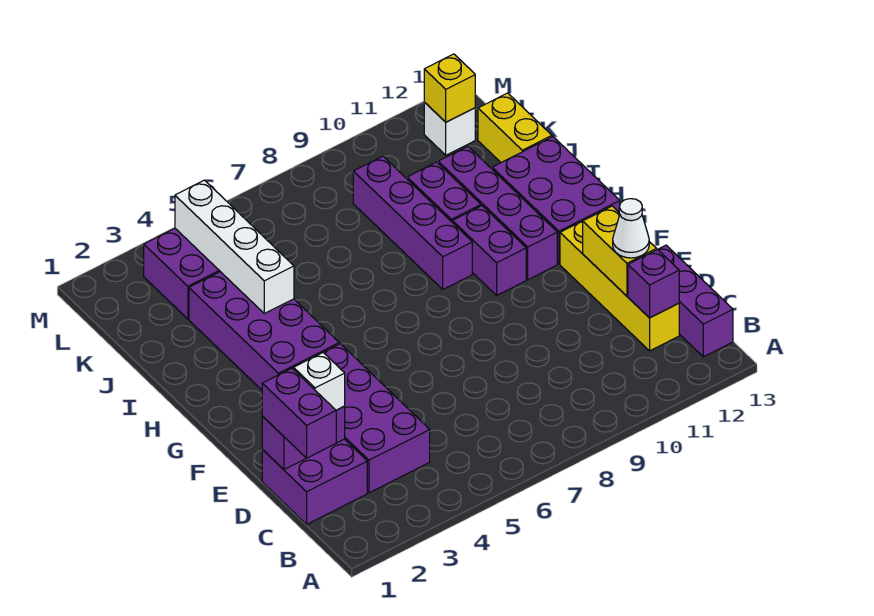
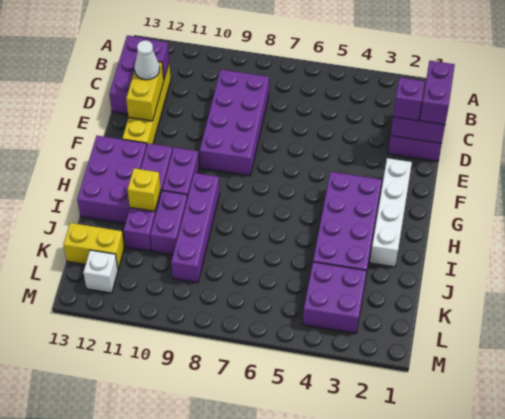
purple brick C3:F4 level 1 -> purple brick C8:F9 level 1
white brick D2 level 3 -> purple brick D2 level 3
white brick I4:L4 level 2 -> white brick F2:I2 level 1
yellow brick J13:K13 level 1 -> yellow brick K12:K13 level 1
yellow brick L12 level 2 -> yellow brick I11 level 2

